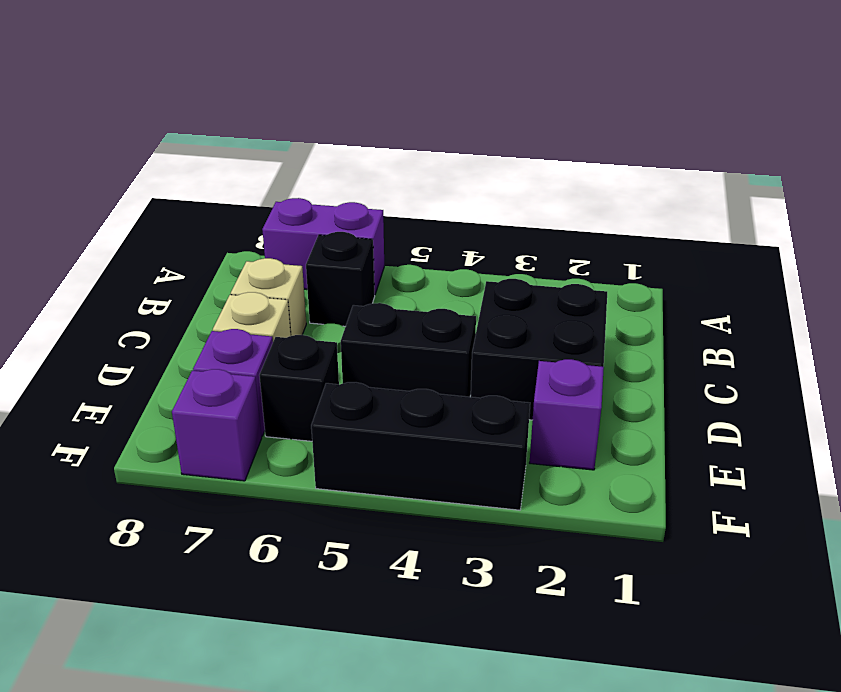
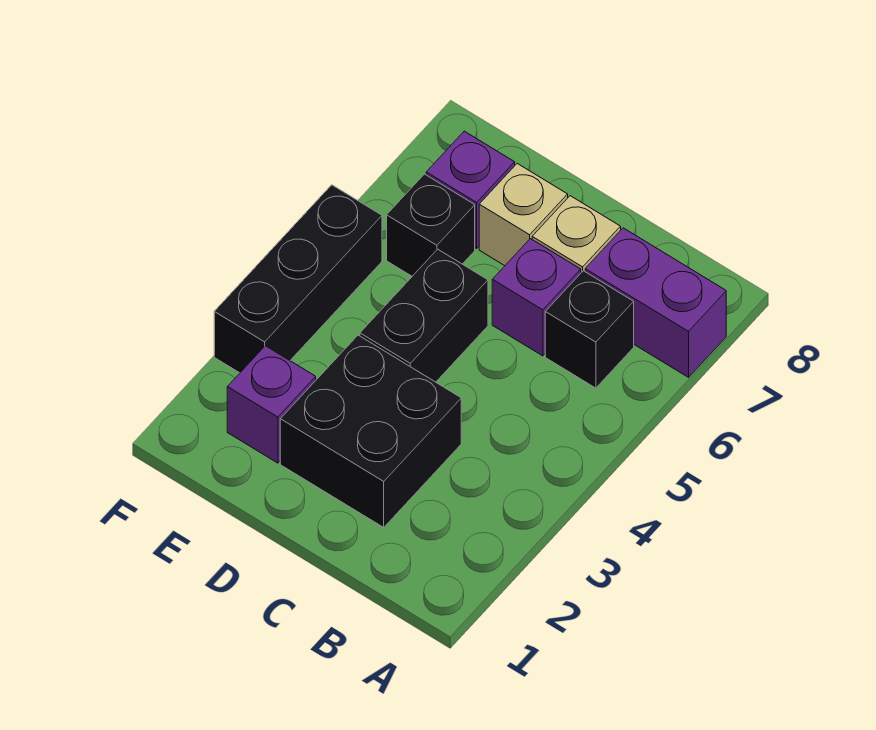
purple brick A6:A7 level 1 -> purple brick A7:B7 level 1
purple brick F7 level 1 -> purple brick C6 level 1

